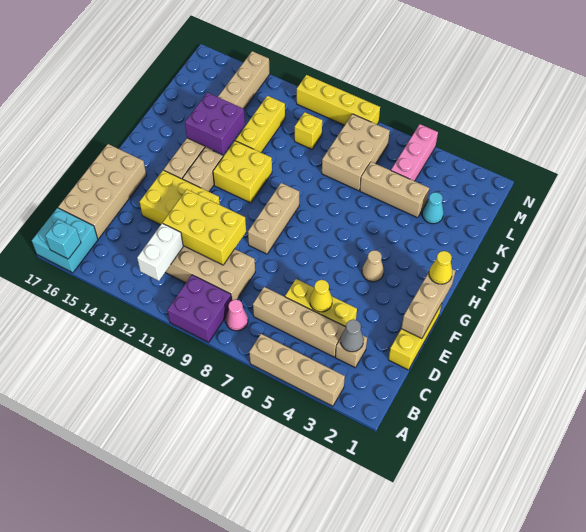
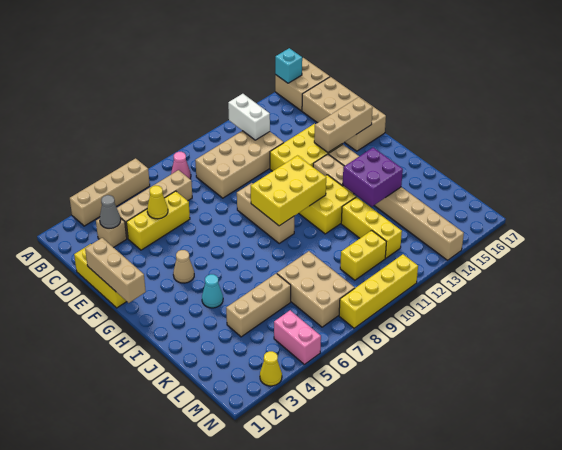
purple brick A9:B10 level 1 -> none
cyan brick A16:B17 level 1 -> tan brick A16:B17 level 1
yellow brick D10:E12 level 2 -> yellow brick G9:H11 level 2
none -> tan brick F14:F16 level 2
yellow cone G1 level 3 -> yellow cone N3 level 1
cyan cone K3 level 1 -> cyan cone I4 level 1
pink brick L5:N5 level 1 -> pink brick M5:N5 level 1
yellow brick L10 level 1 -> yellow brick L10:L11 level 1

